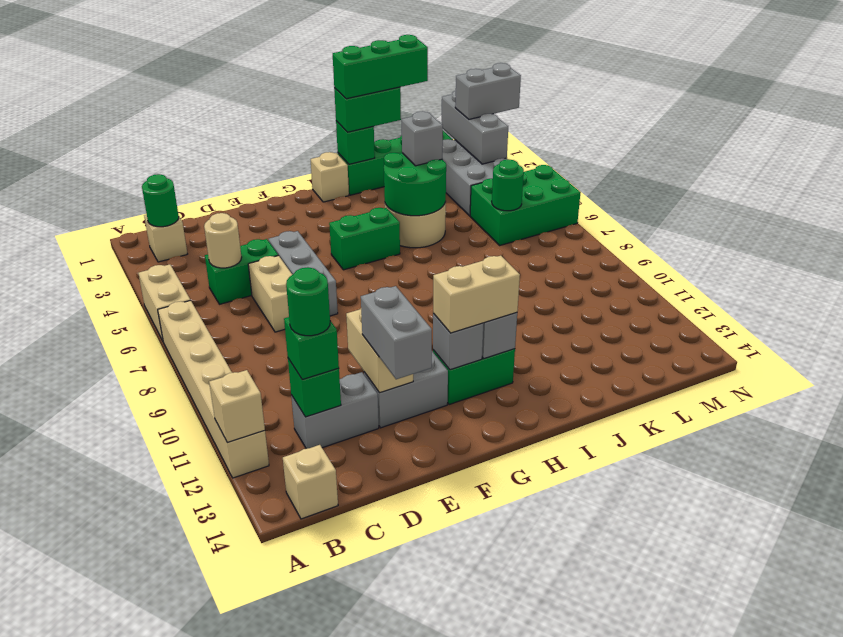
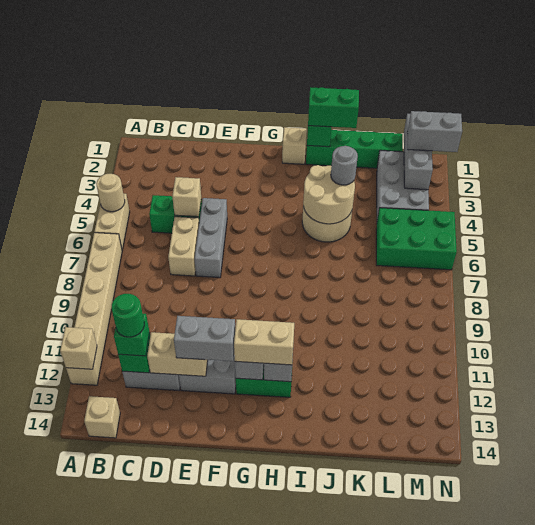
tan brick B2 level 1 -> tan brick D5 level 2
green round brick B2 level 2 -> none
tan round brick C5 level 2 -> tan round brick A5 level 2
tan brick E11:E12 level 2 -> tan brick D12:E12 level 2
grey brick E12:E13 level 3 -> grey brick E12:F12 level 3
green brick G5:H5 level 1 -> none
green brick I1:K1 level 4 -> none
green round brick I4:J5 level 2 -> tan round brick I4:J5 level 2
grey brick J4 level 3 -> grey round brick J4 level 3
green round brick L6 level 2 -> none

